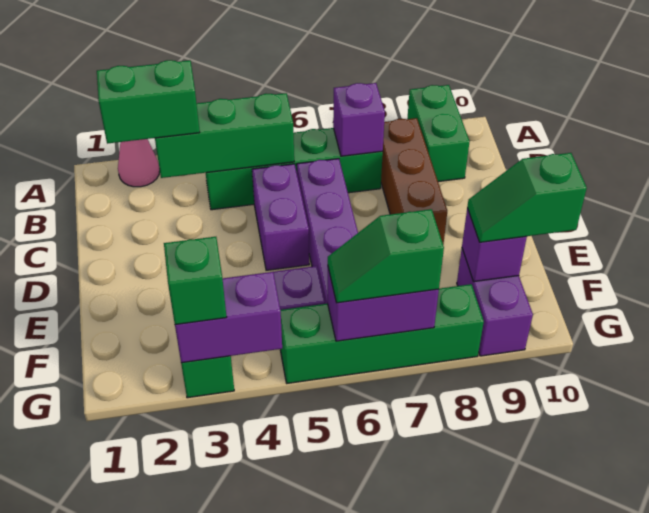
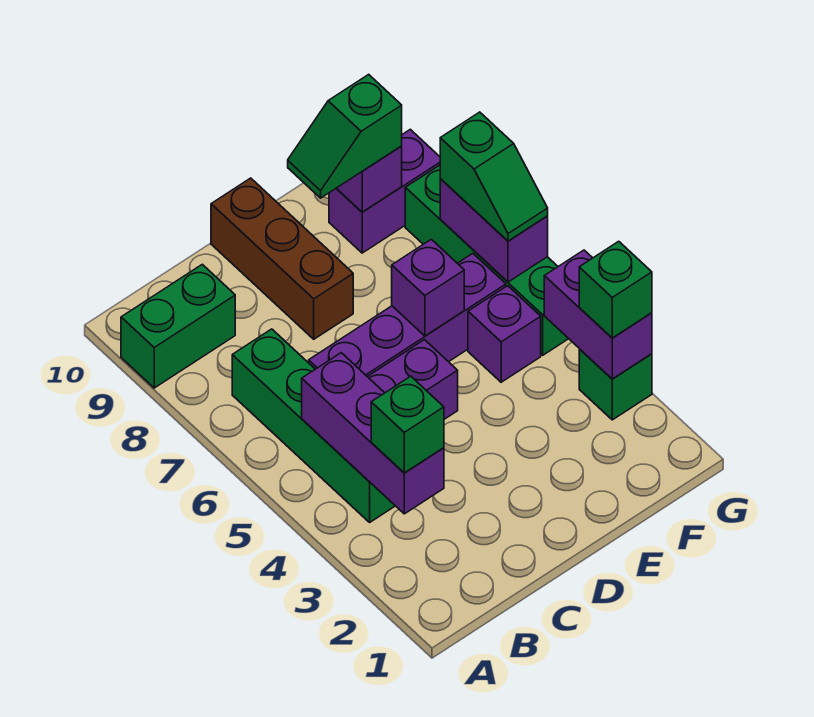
pink cone A2 level 1 -> none
green brick B2:B3 level 3 -> green brick B3 level 3
green brick B3:B5 level 2 -> purple brick B3:B5 level 2
purple brick B7 level 2 -> purple brick E6 level 2
brown brick B8:D8 level 1 -> brown brick D8:D10 level 1
green slope F9:F10 level 3 top 10 -> green slope E9:F9 level 3 top F

